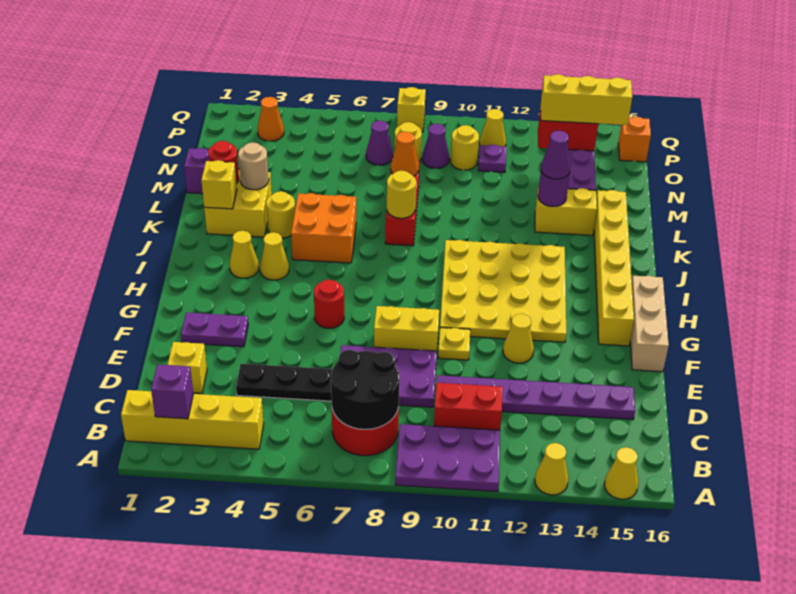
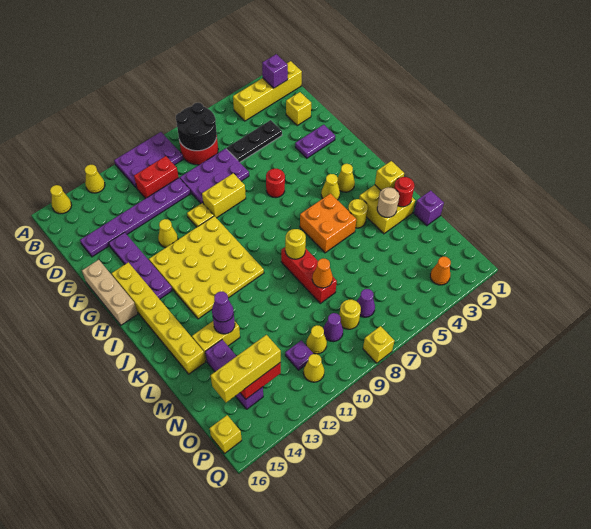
none -> purple plate E14:H14 level 1
yellow round brick O10 level 1 -> yellow cone O10 level 1
orange brick P16 level 1 -> yellow brick P16 level 1

